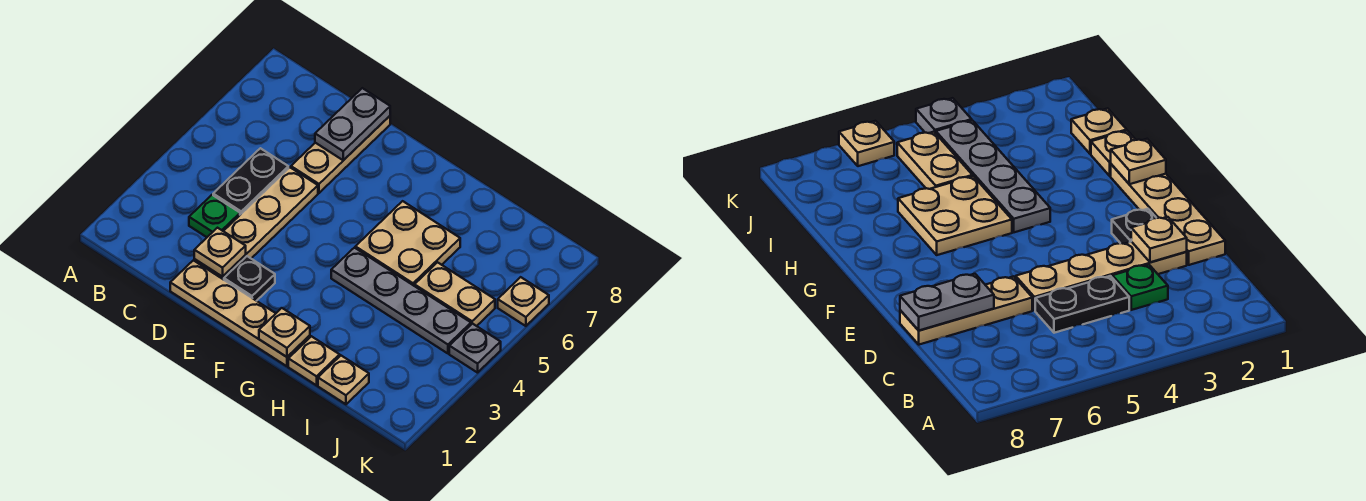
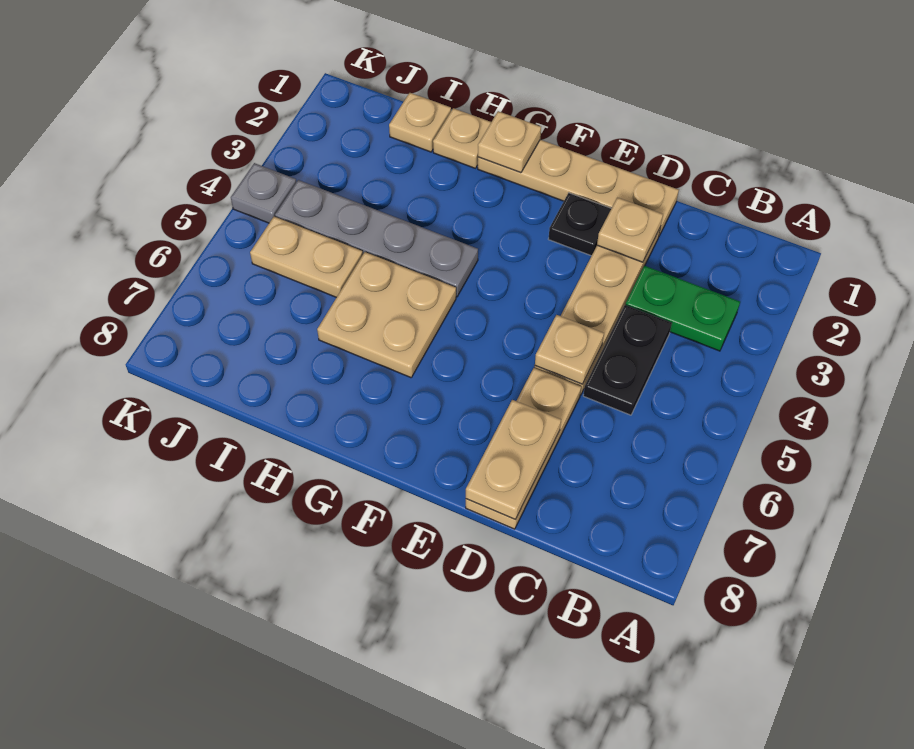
green plate C3 level 1 -> green plate B3:C3 level 1
grey plate D7:D8 level 2 -> tan plate D7:D8 level 2
tan plate K6 level 1 -> tan plate D5 level 2

